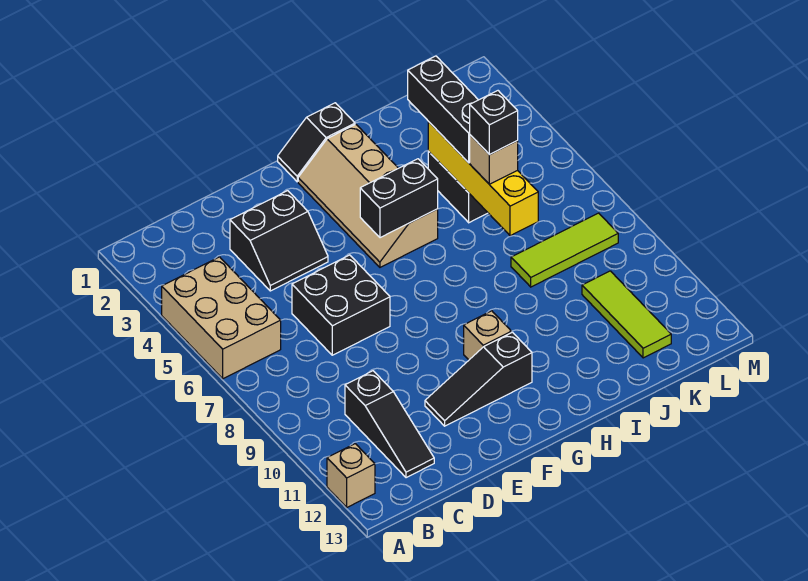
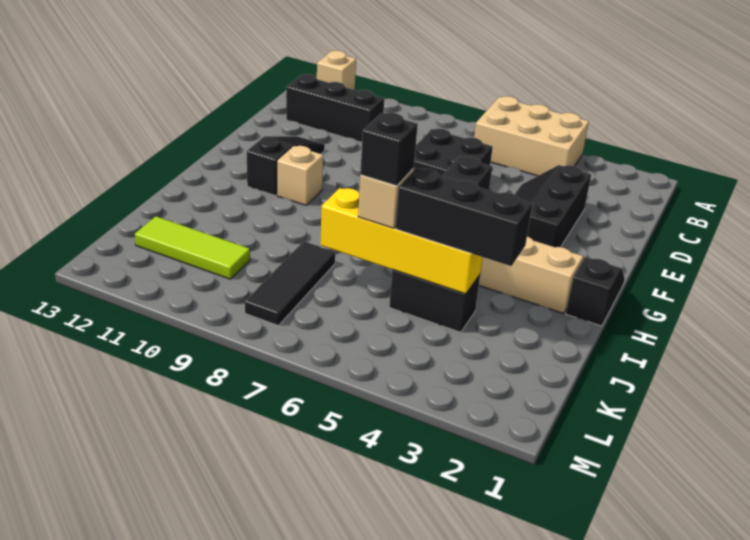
black slope C10:C12 level 1 top 10 -> black brick C10:C12 level 1
black slope D3:E4 level 1 top 3 -> black slope D3:F4 level 1 top 3
lime tile J8:L8 level 1 -> black tile J8:L8 level 1

